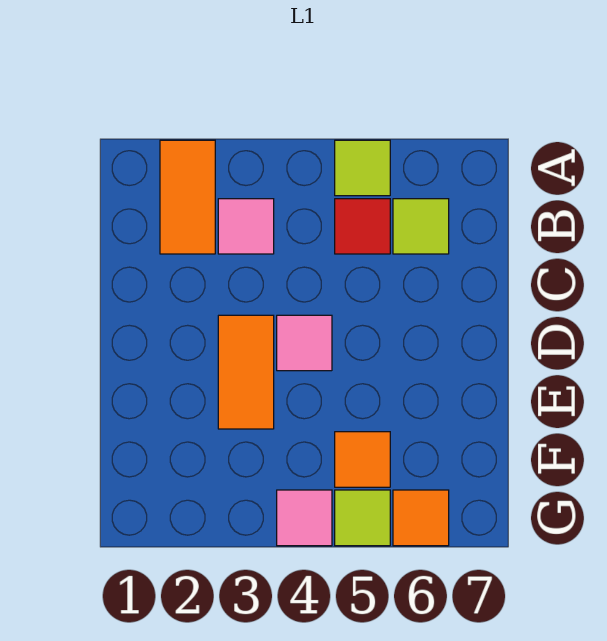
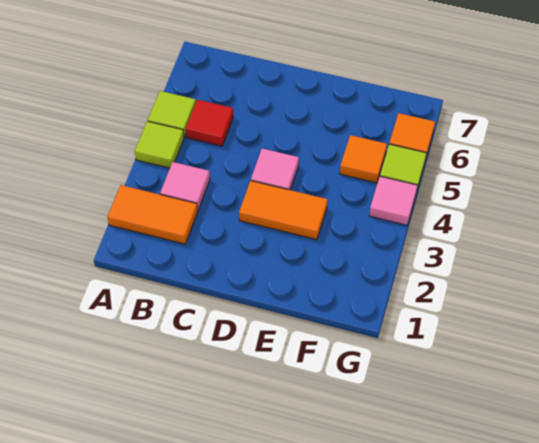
lime tile B6 level 1 -> lime tile A4 level 1

